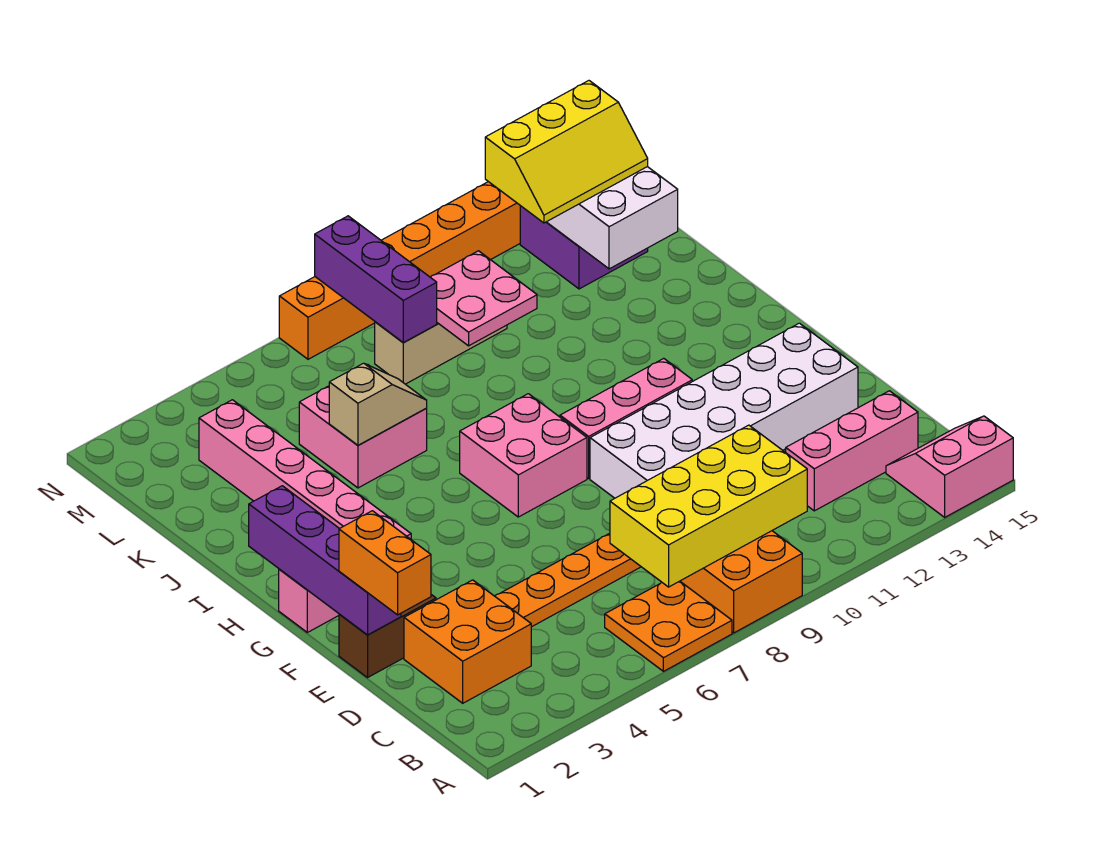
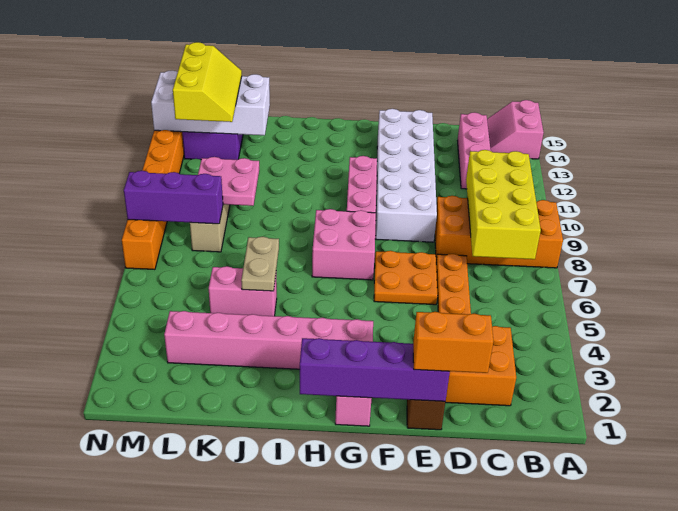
orange plate A6:B7 level 1 -> orange plate E6:F7 level 1
pink brick J5:K6 level 1 -> pink brick J5:K5 level 1
tan slope J5:J6 level 2 top 5 -> tan plate J5:J6 level 2

